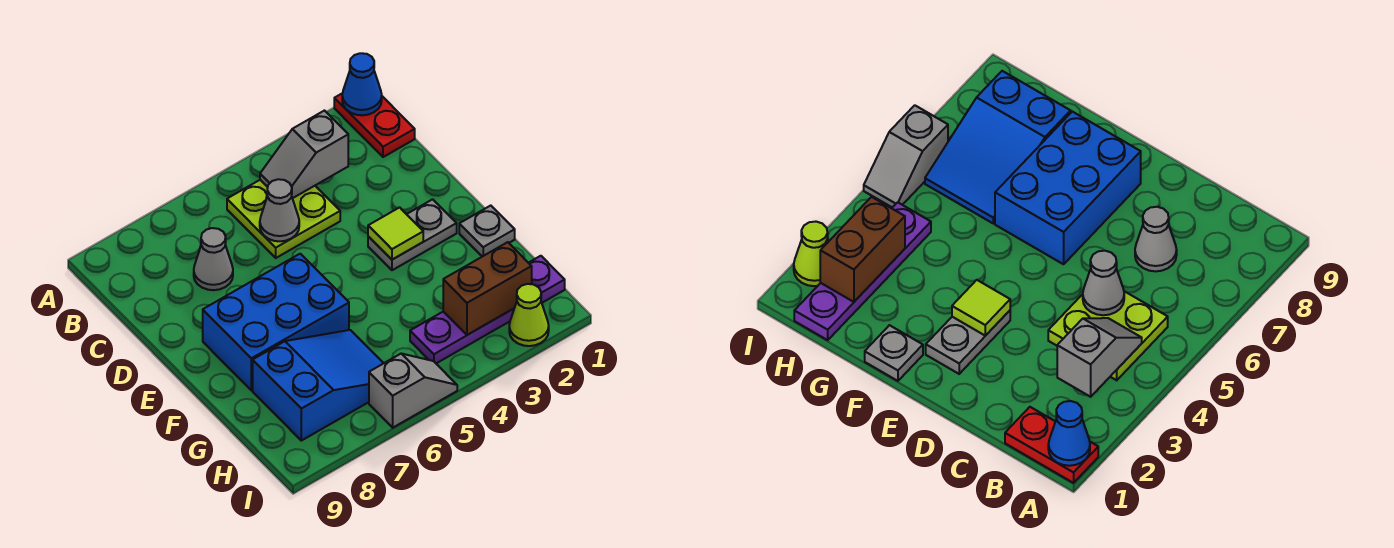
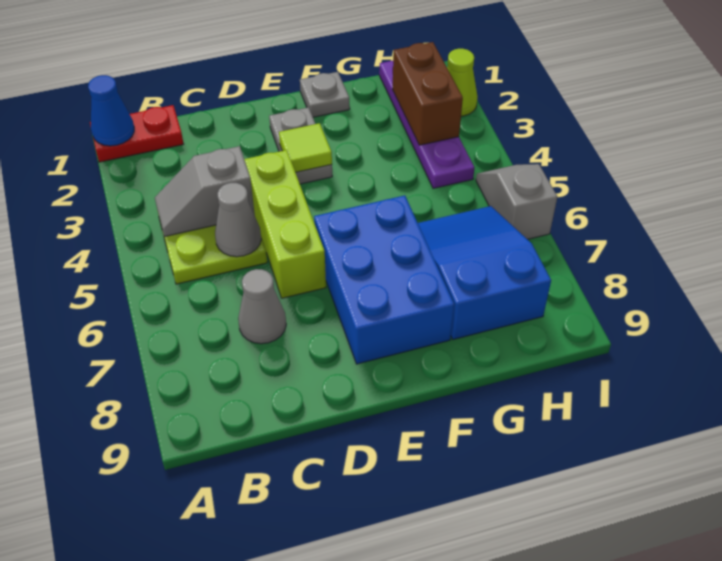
grey slope B3:B4 level 2 top 3 -> grey slope B4:C4 level 2 top C
none -> lime brick D4:D6 level 1

